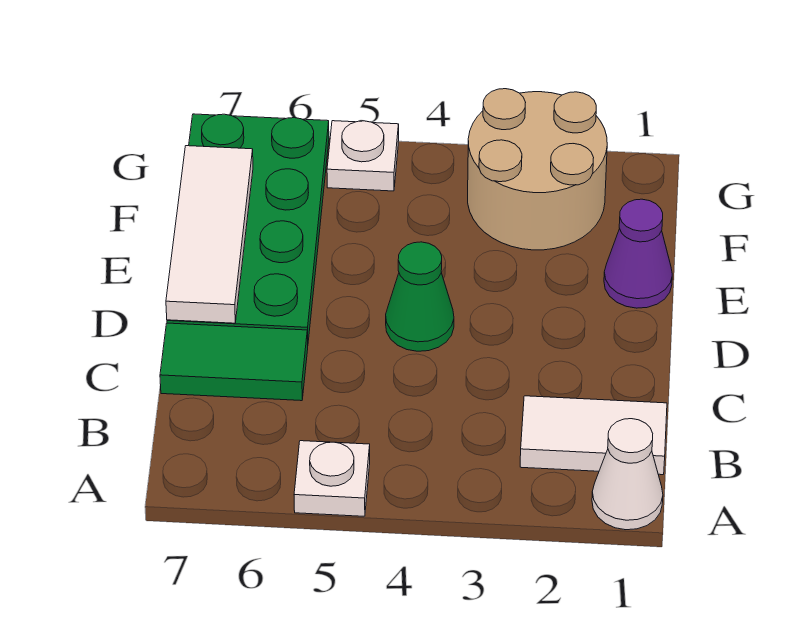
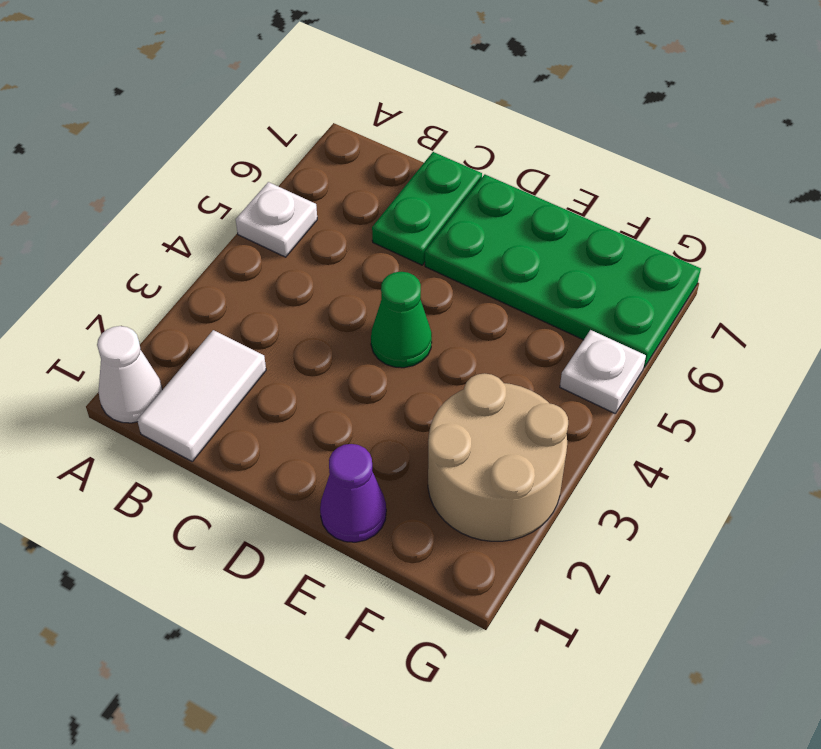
green tile C6:C7 level 1 -> green plate C6:C7 level 1
white tile D7:F7 level 2 -> none

